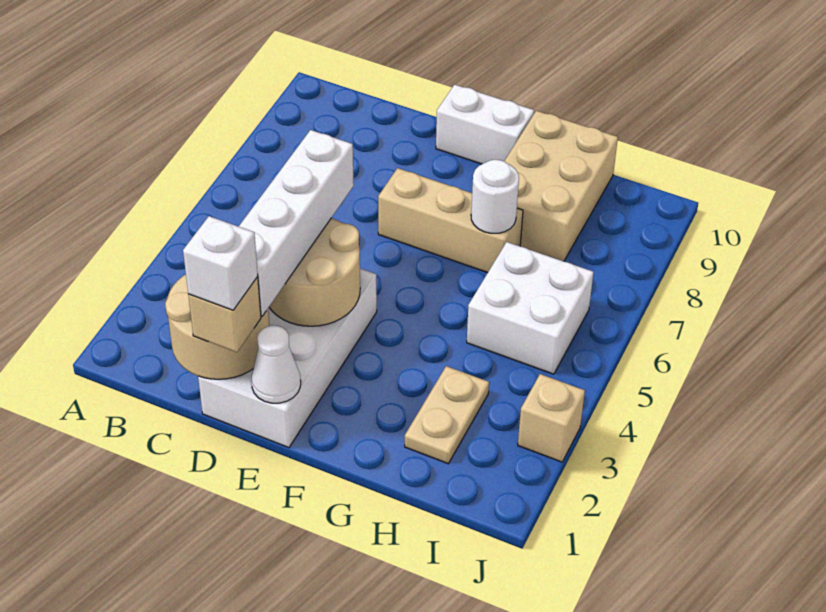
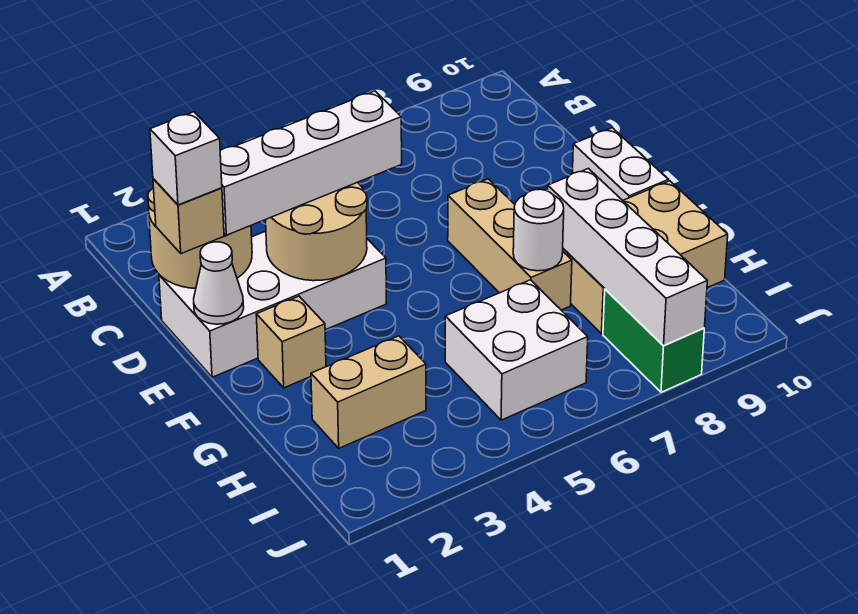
none -> white brick G8:J8 level 2
tan plate H2:H3 level 1 -> tan brick H2:H3 level 1
none -> green brick I8:J8 level 1
tan brick J3 level 1 -> tan brick F2 level 1

